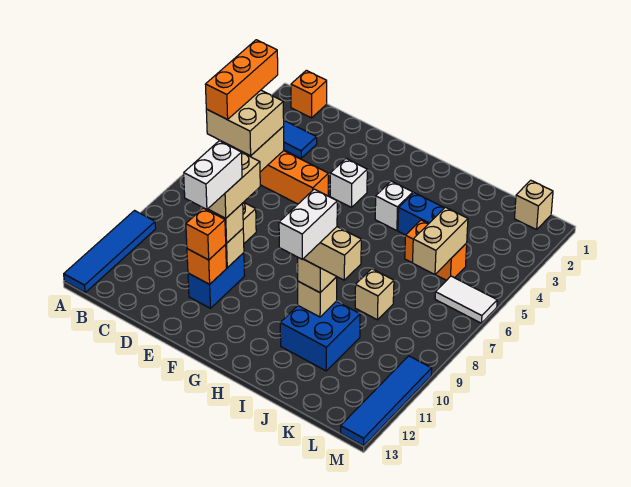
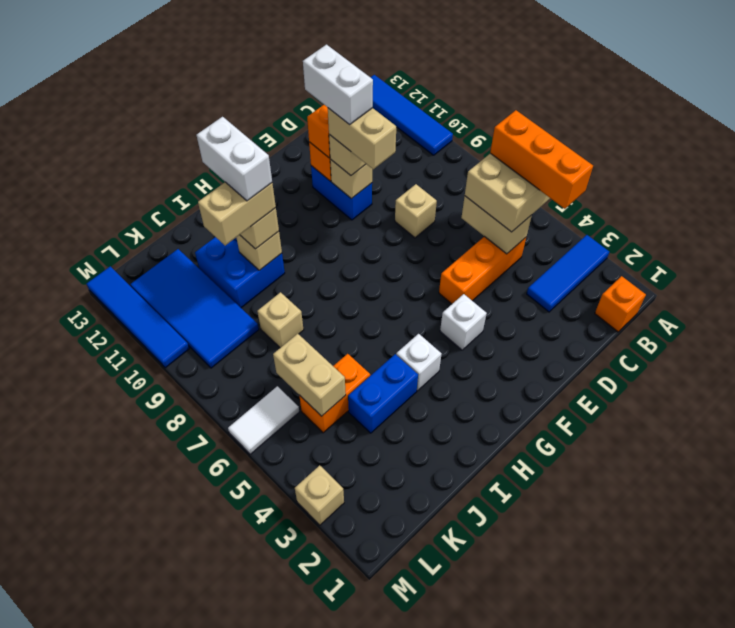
none -> blue tile K9:L12 level 1
tan brick L1 level 1 -> tan brick M3 level 1

